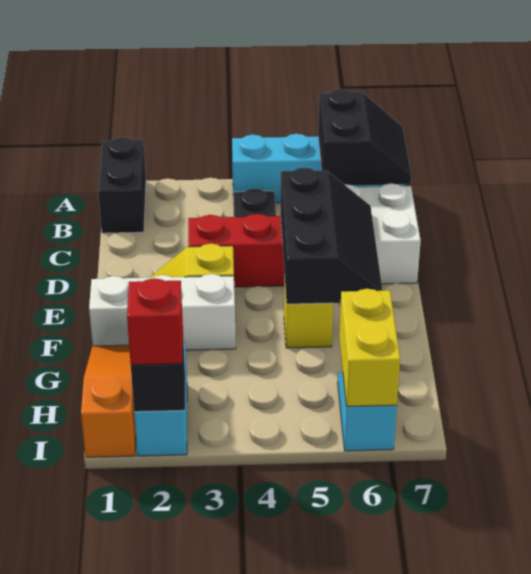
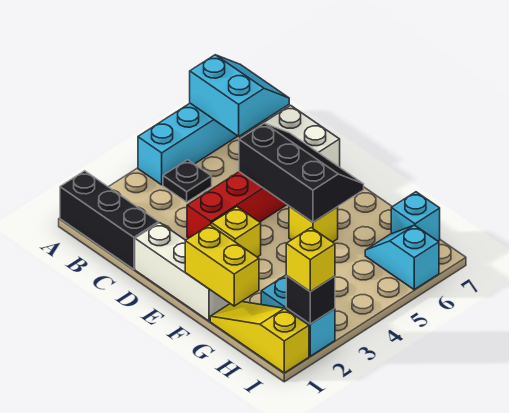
black brick A1:B1 level 1 -> black brick A1:C1 level 1
black slope A6:B7 level 2 top 6 -> cyan slope A6:B7 level 2 top 6
white brick F1:F3 level 1 -> white brick D1:F1 level 1
orange slope G1:I1 level 1 top I -> yellow slope G1:I1 level 1 top I
yellow brick H6:I6 level 2 -> yellow brick F1:G1 level 2
none -> cyan brick H7 level 1
red brick I2 level 3 -> yellow brick I2 level 3

